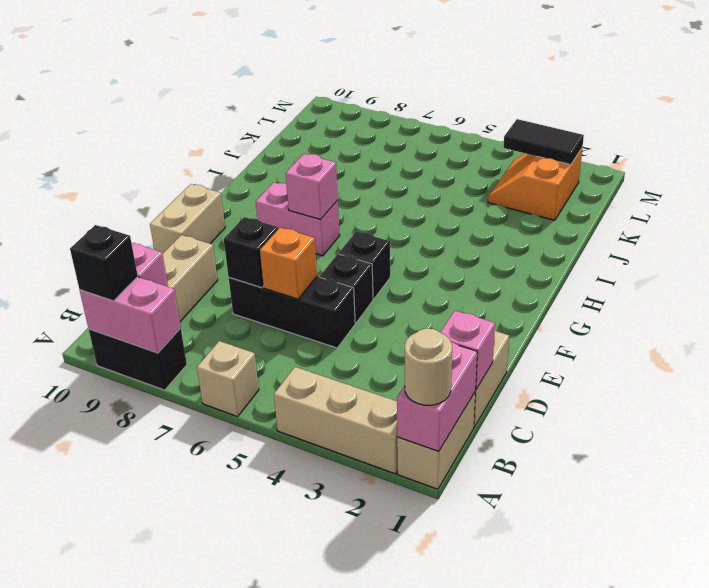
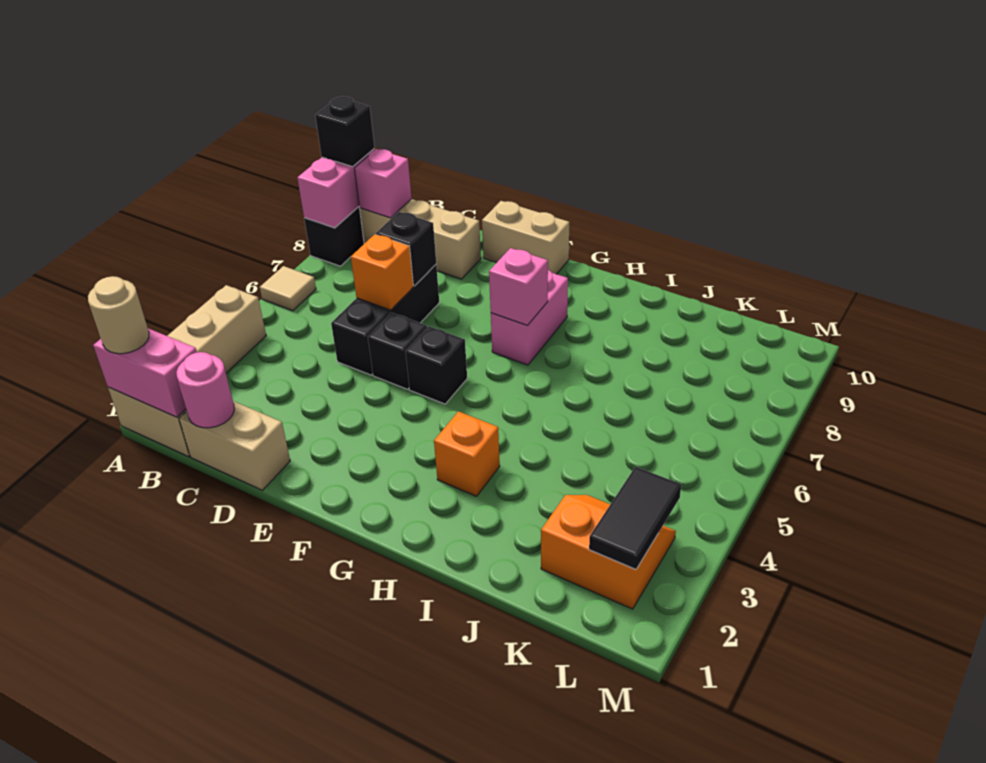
tan brick A6 level 1 -> tan tile A6 level 1
pink brick C1 level 2 -> pink round brick C1 level 2
none -> orange brick H3 level 1

